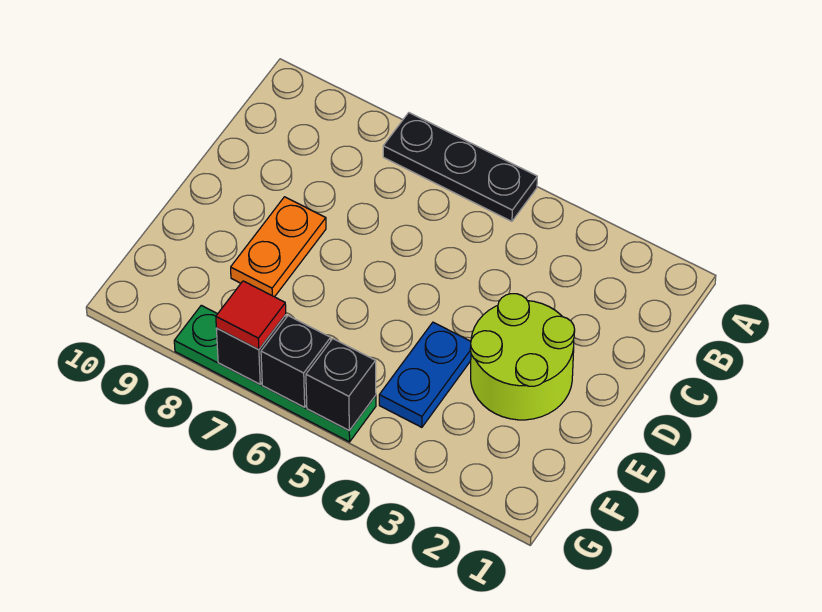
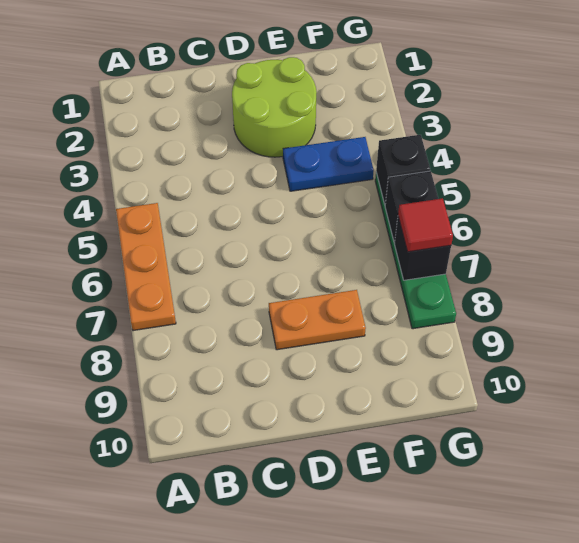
black plate A5:A7 level 1 -> orange plate A5:A7 level 1

